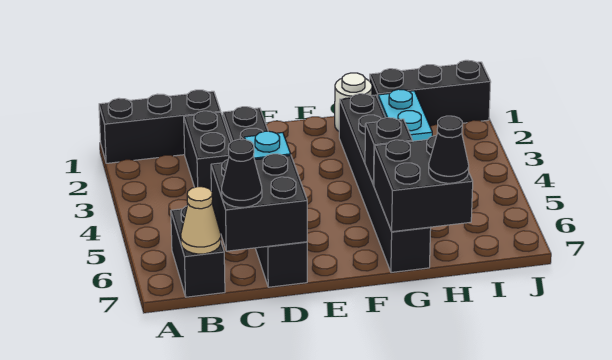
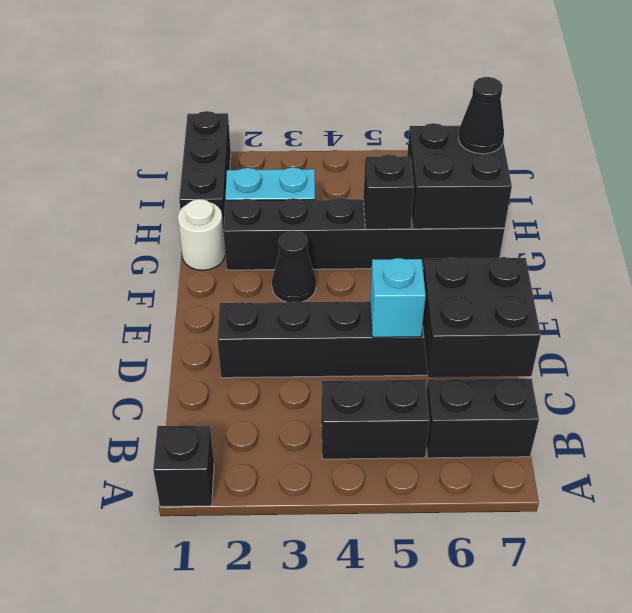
black brick A1:C1 level 1 -> black brick A1 level 1
tan cone B7 level 2 -> none
black brick C2:C3 level 1 -> black brick B4:B5 level 1
black cone C7 level 3 -> black cone F3 level 1

